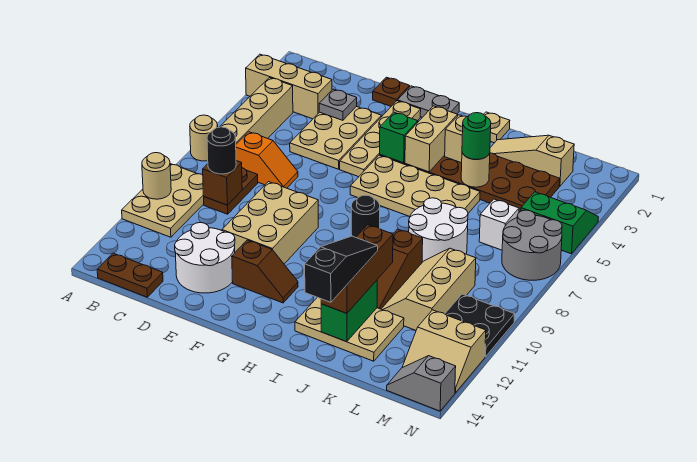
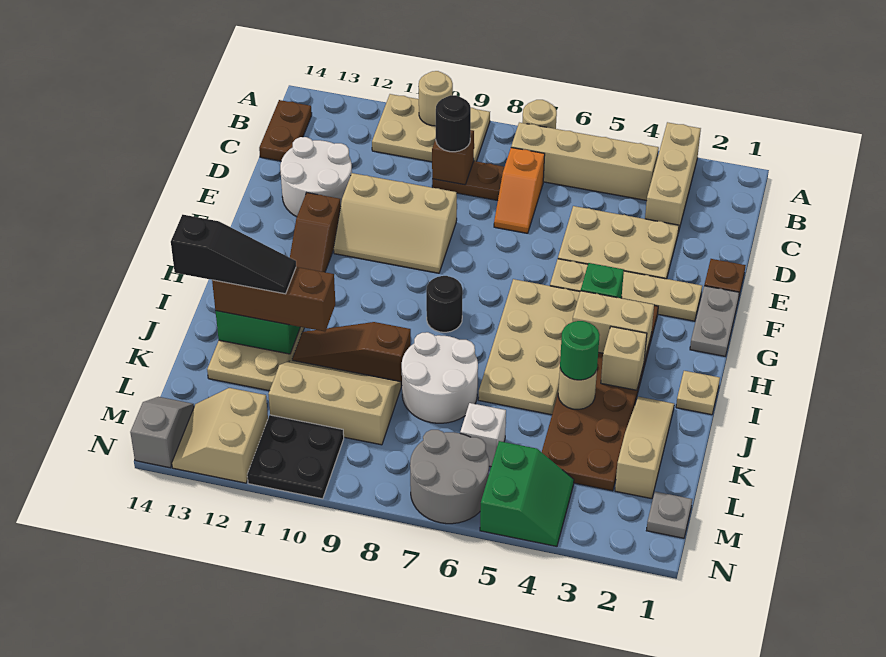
grey plate D3 level 2 -> grey plate M1 level 1
tan brick E9:F11 level 1 -> tan slope E9:F11 level 1 top E

